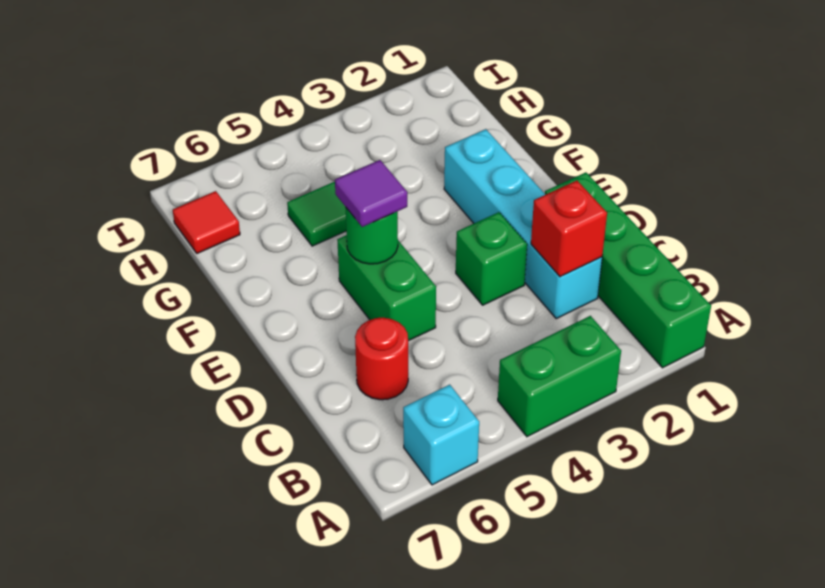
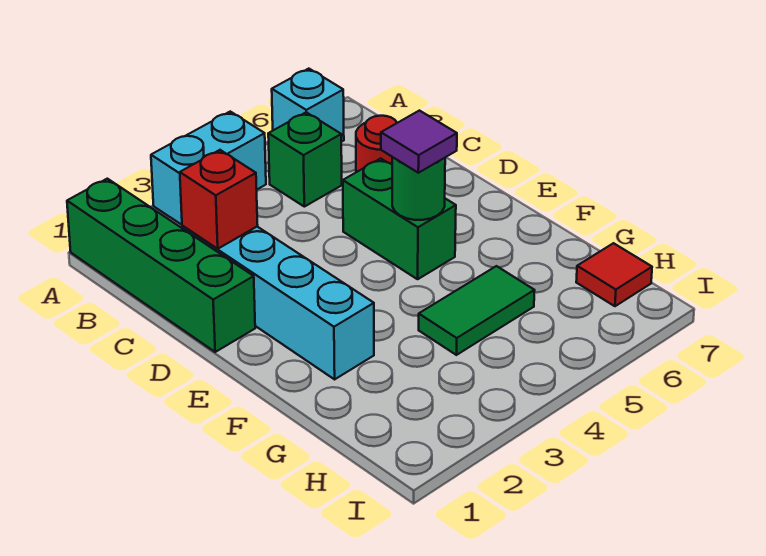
green brick A3:A4 level 1 -> cyan brick A3:A4 level 1
green brick D3 level 1 -> green brick B5 level 1

